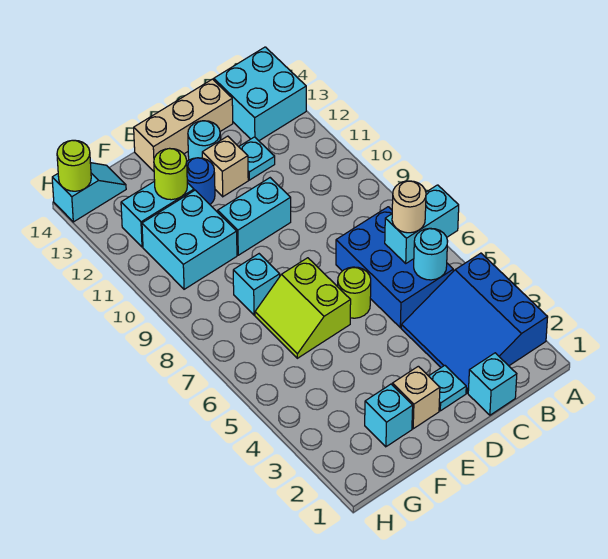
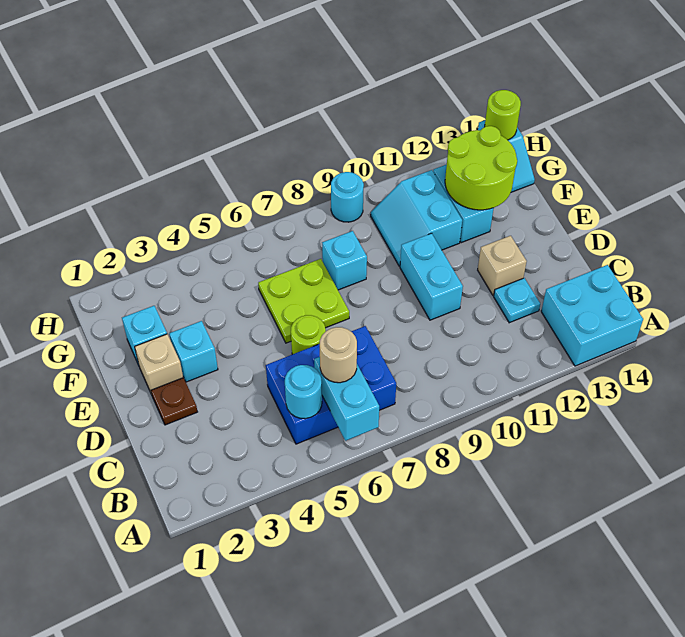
blue slope A2:C4 level 1 top A -> none
cyan brick C1 level 1 -> cyan brick E3 level 1
tan brick C14:E14 level 1 -> none
cyan plate D2 level 1 -> brown plate D2 level 1
cyan round brick D13 level 1 -> cyan round brick H9 level 1
lime slope E6:F7 level 1 top E -> lime plate E6:F7 level 1
blue round brick E12 level 1 -> none
cyan brick F10:G11 level 1 -> cyan slope F10:G11 level 1 top 11
lime round brick F12 level 2 -> lime round brick F12:G13 level 2

